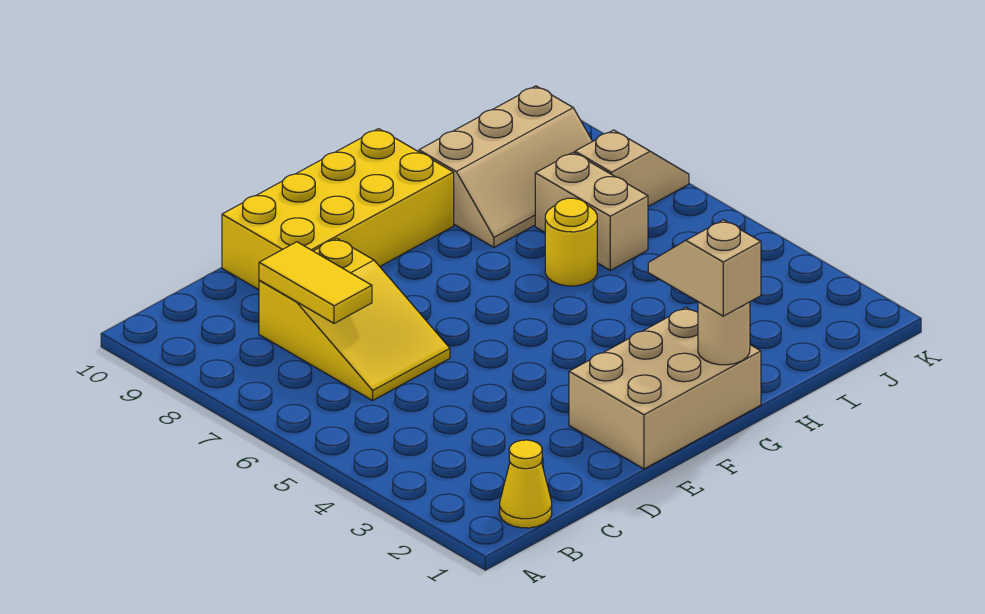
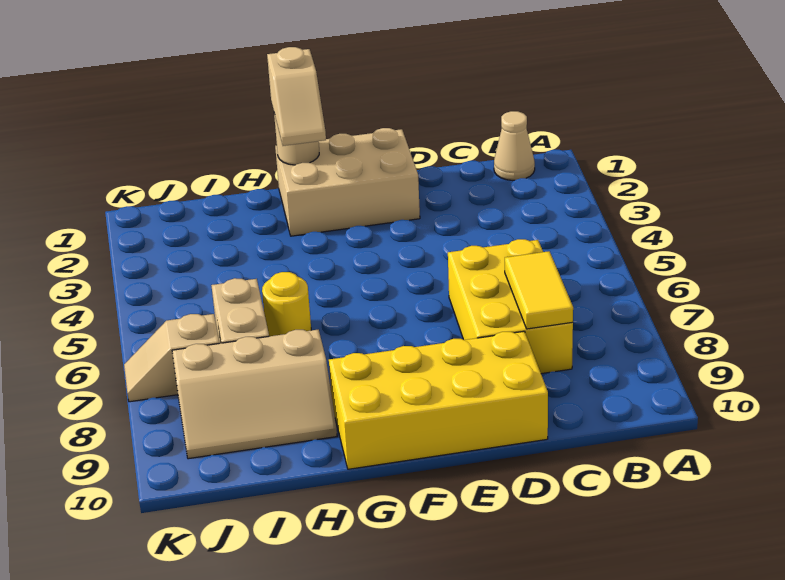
yellow cone B1 level 1 -> tan cone B1 level 1
yellow slope C6:D8 level 1 top 8 -> yellow brick C6:D8 level 1
tan slope H8:J9 level 1 top 9 -> tan slope H8:J9 level 1 top 8

